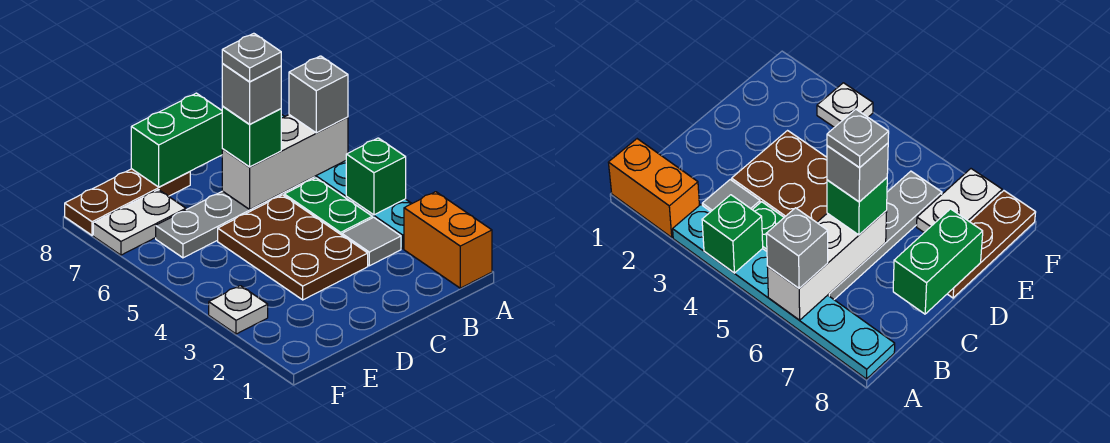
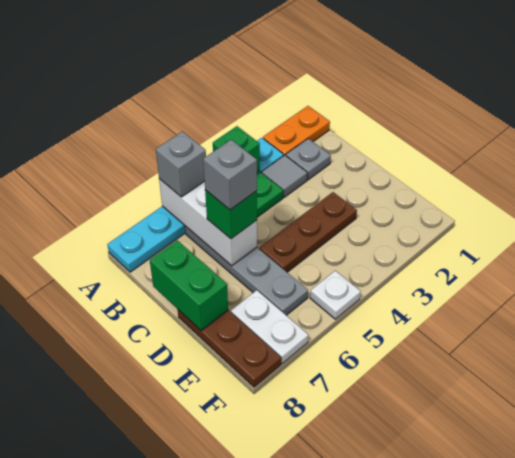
orange brick A1:A2 level 1 -> orange plate A1:A2 level 1
brown plate C3:D5 level 1 -> brown plate D3:D5 level 1
grey plate C6 level 5 -> grey plate B2 level 1
white plate F3 level 1 -> white plate F5 level 1

